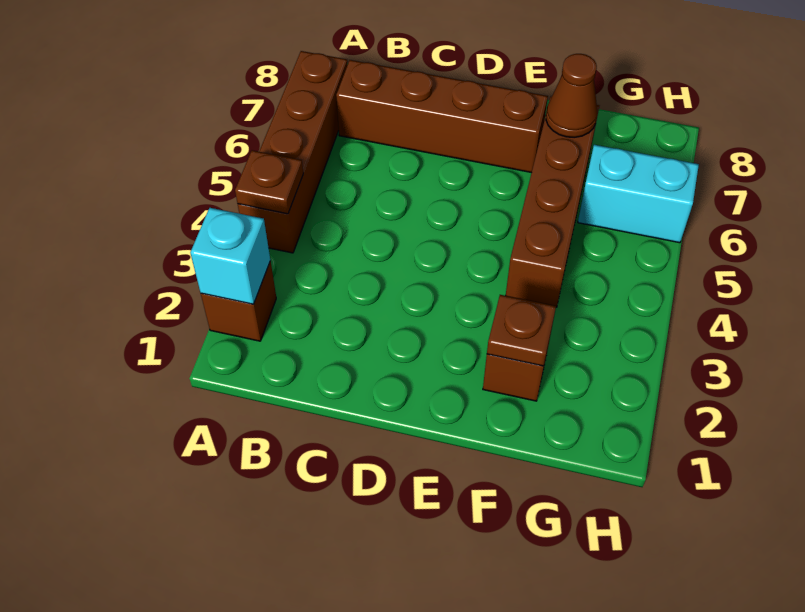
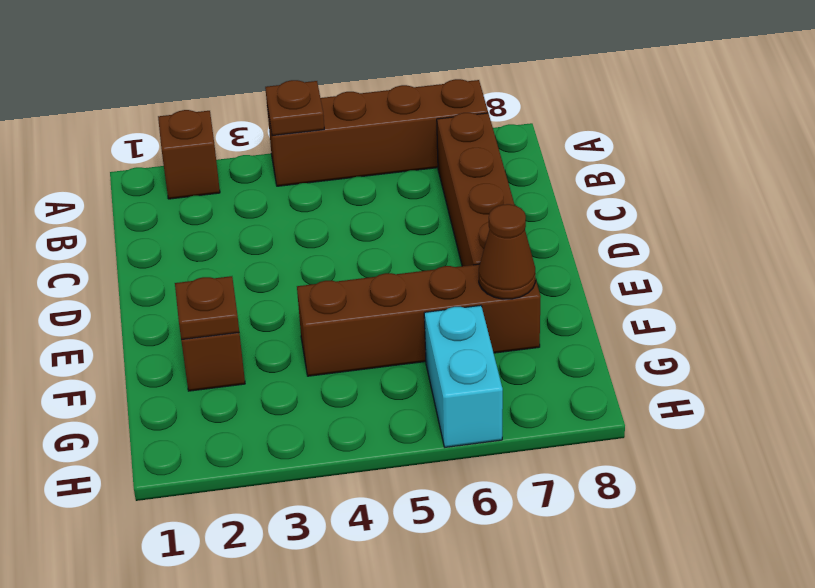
cyan brick A2 level 2 -> none

